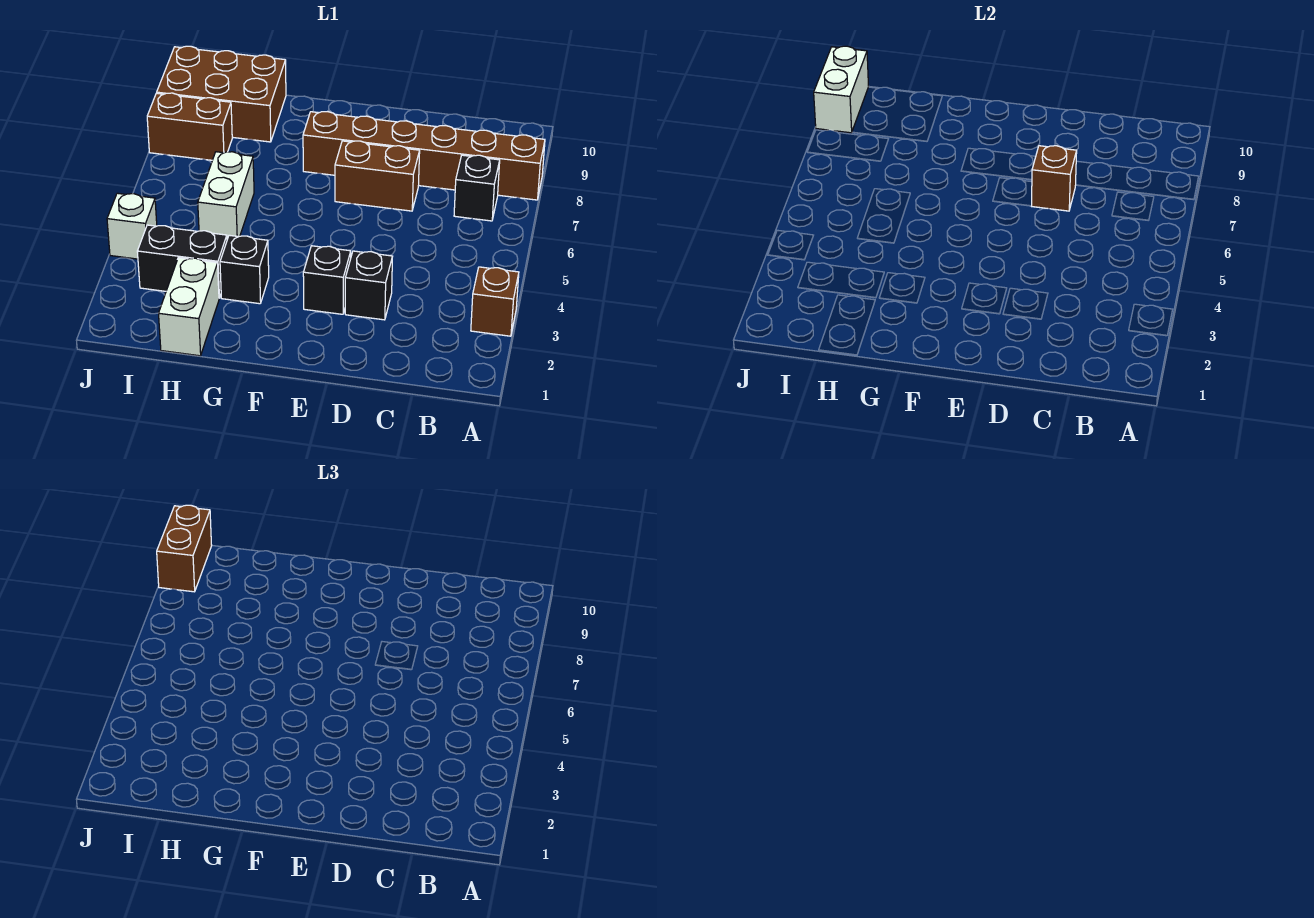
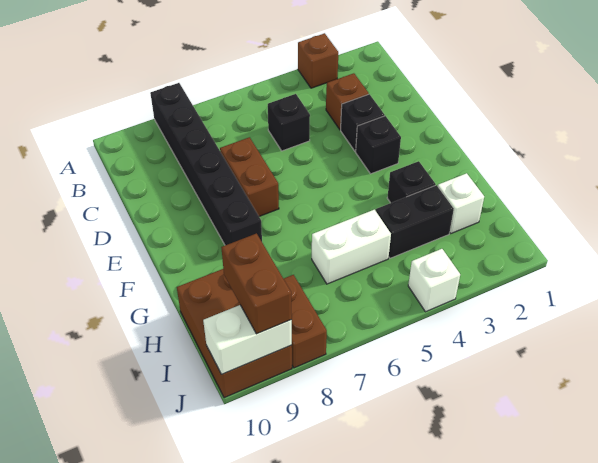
brown brick A8:F8 level 1 -> black brick A8:F8 level 1
black brick B7 level 1 -> black brick C5 level 1
brown brick D7 level 2 -> brown brick C3 level 1
white brick H1:H2 level 1 -> white brick H2 level 1
black brick H3:I3 level 1 -> black brick H3:H4 level 1
brown brick J9:J10 level 3 -> brown brick I9:J9 level 3

